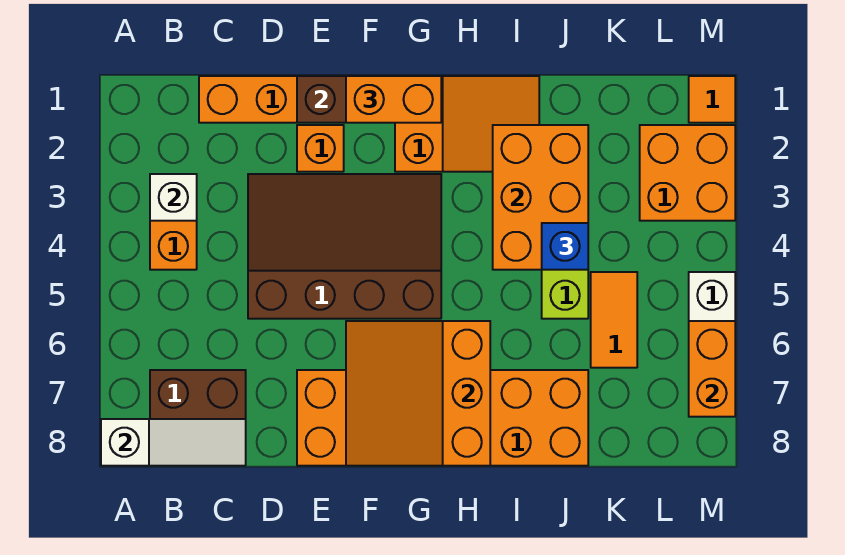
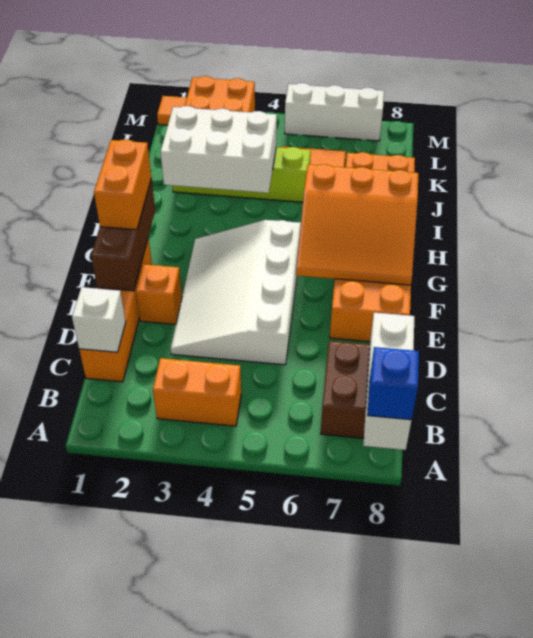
white slope A8:C8 level 2 top A -> white brick A8:C8 level 2
white brick B3 level 2 -> white brick C1 level 2
brown slope D3:G5 level 1 top 5 -> white slope D3:G5 level 1 top 5
orange slope G1:I2 level 1 top G -> none
orange brick I2:J4 level 2 -> white brick I2:J4 level 2
blue brick J4 level 3 -> blue brick A8 level 3
orange brick M6:M7 level 2 -> none

